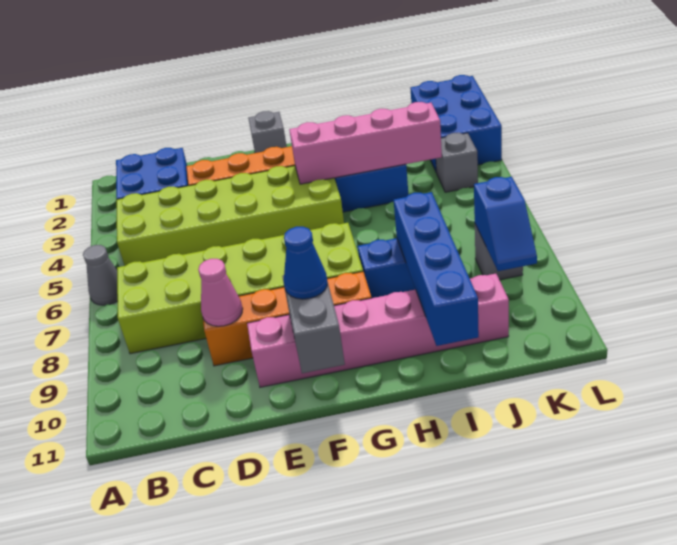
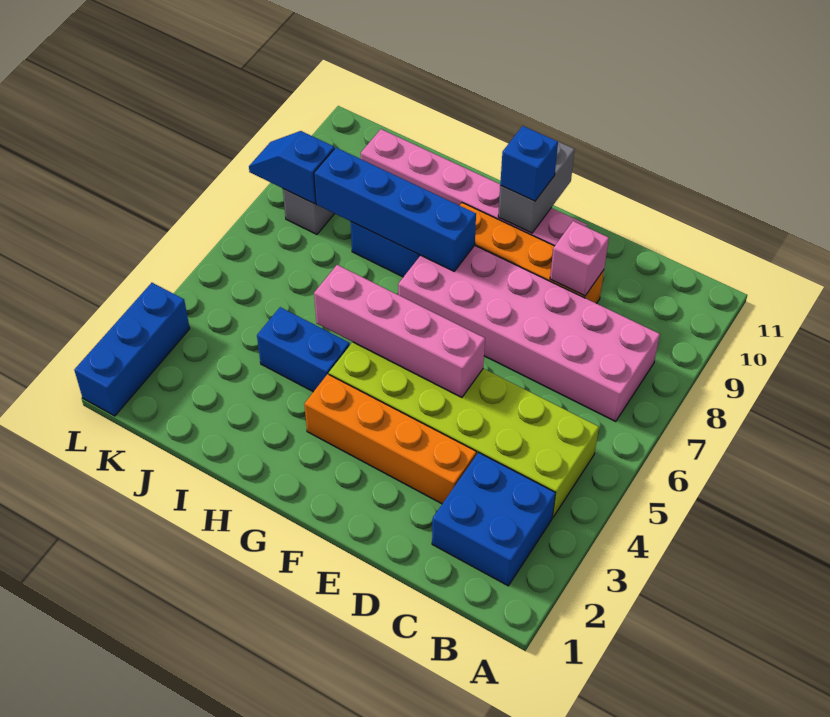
grey cone A6 level 1 -> none
lime brick B7:G8 level 1 -> pink brick B7:G8 level 1
pink cone D9 level 2 -> pink brick D9 level 2
grey brick F1 level 1 -> none
blue cone F10 level 3 -> blue brick F10 level 3
pink brick G4:J4 level 2 -> pink brick E5:H5 level 2
blue brick I8:I11 level 2 -> blue brick G8:J8 level 2
blue brick K1:L3 level 1 -> blue brick L1:L3 level 1
grey brick K4 level 1 -> none
blue slope K8:K9 level 2 top 8 -> blue slope K8:L8 level 2 top K

